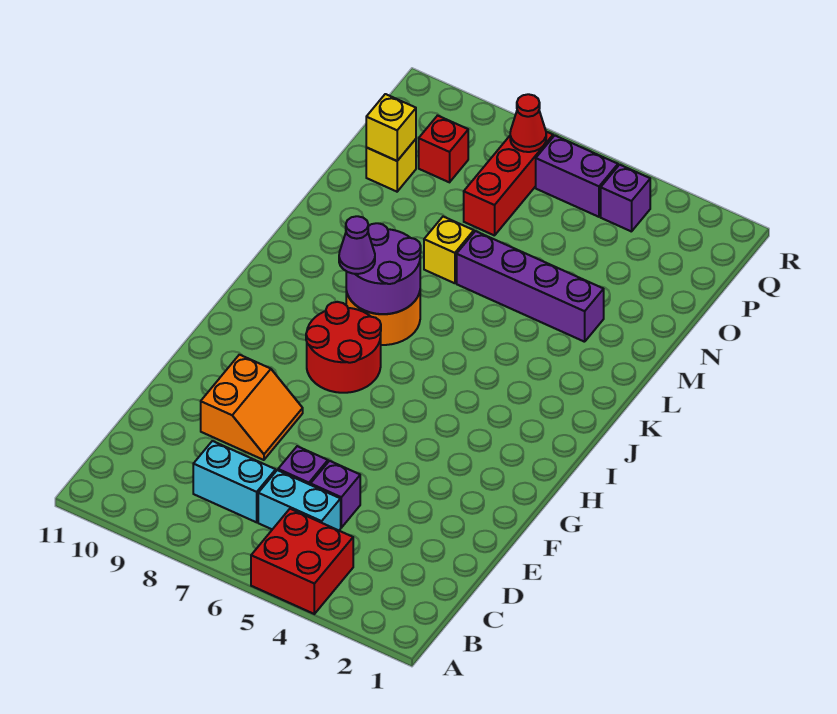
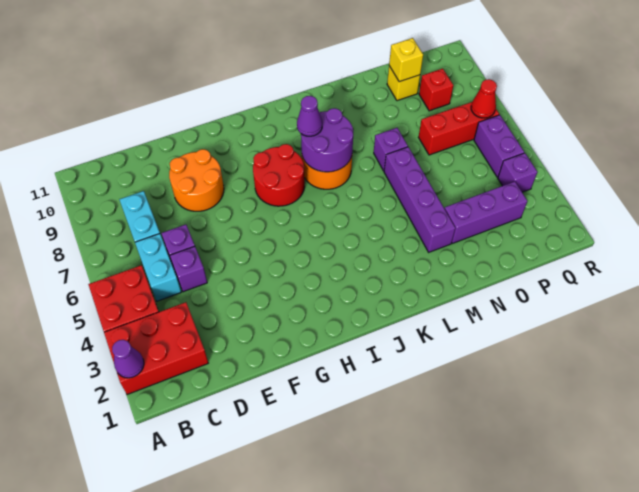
none -> red brick A2:C3 level 1
none -> purple cone A2 level 2
orange slope E8:F9 level 1 top 9 -> orange round brick E8:F9 level 1
yellow brick M7 level 1 -> purple brick M7 level 1
none -> purple brick N3:P3 level 1

